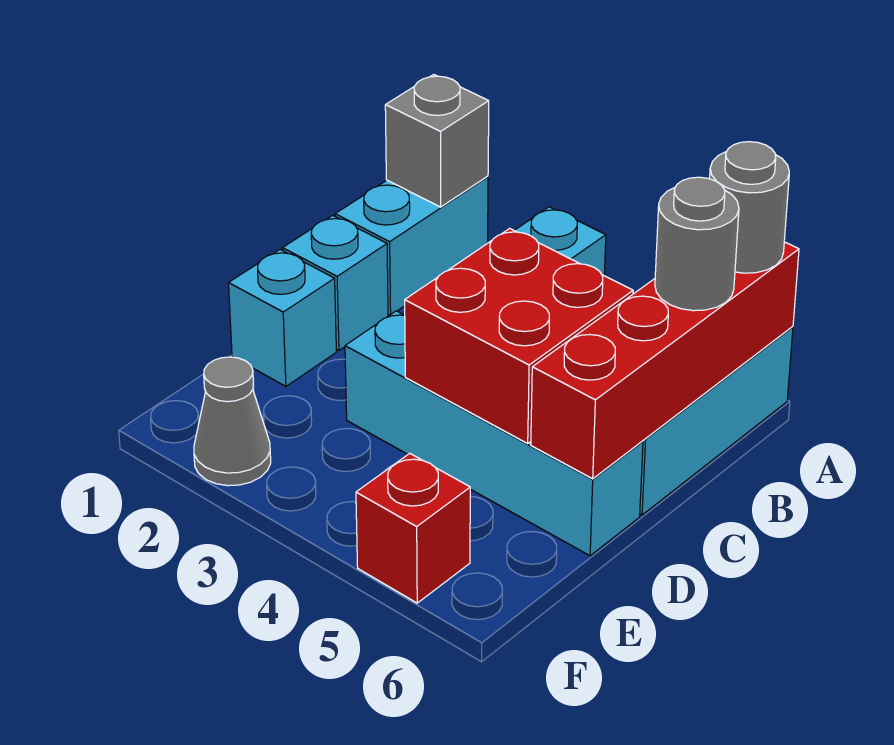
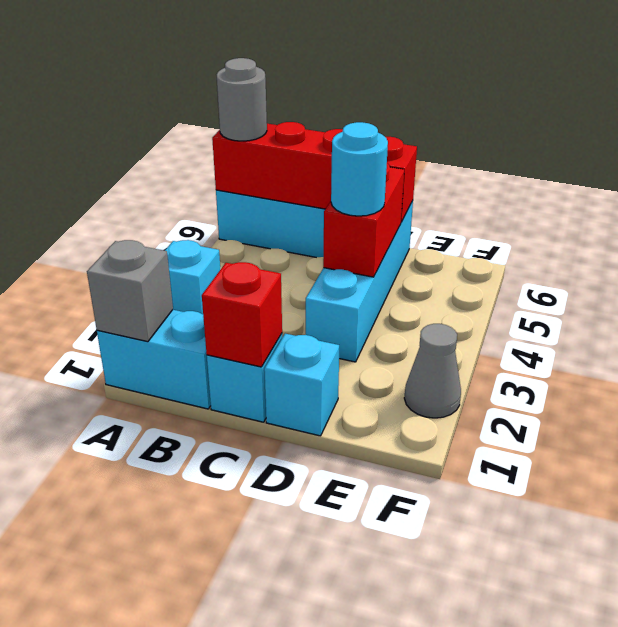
grey round brick B6 level 3 -> none
red brick C4:D5 level 2 -> red brick D4:D5 level 2
none -> cyan round brick D4 level 3
red brick F5 level 1 -> red brick C1 level 2

